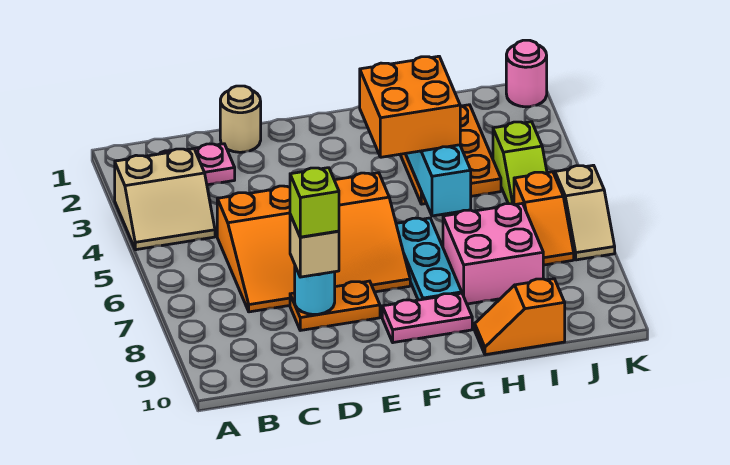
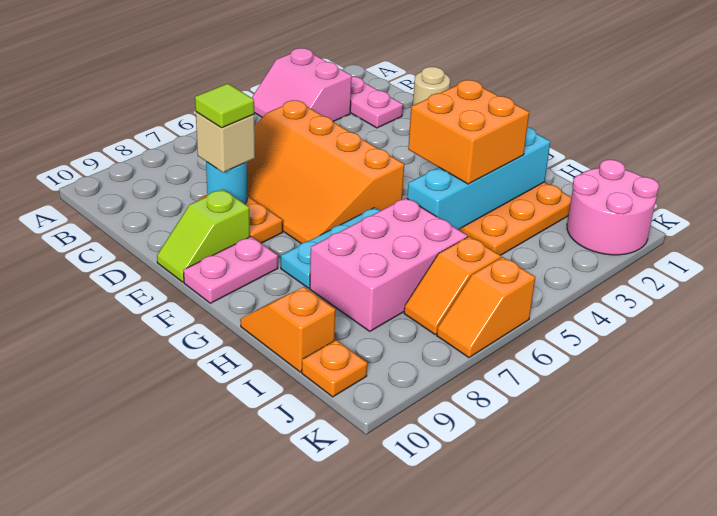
tan slope A3:B4 level 1 top 3 -> pink slope A3:B4 level 1 top 3
lime brick D8 level 4 -> lime tile D8 level 4
pink plate F9:G9 level 1 -> pink plate F9:F10 level 1
pink brick H7:I8 level 1 -> pink brick H6:I8 level 1
lime slope J4:J5 level 1 top 4 -> lime slope E9:E10 level 1 top 9
none -> orange plate J10 level 1
pink round brick K1 level 1 -> pink round brick J1:K2 level 1
tan slope K6:K7 level 1 top 6 -> orange slope K6:K7 level 1 top 6

